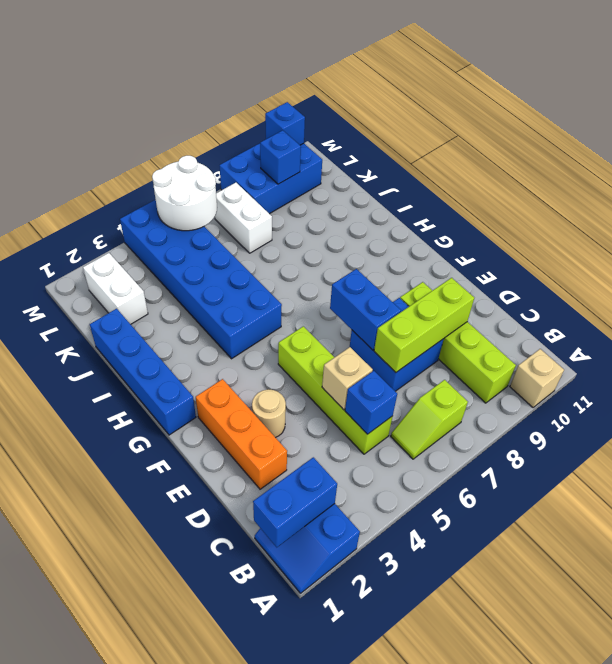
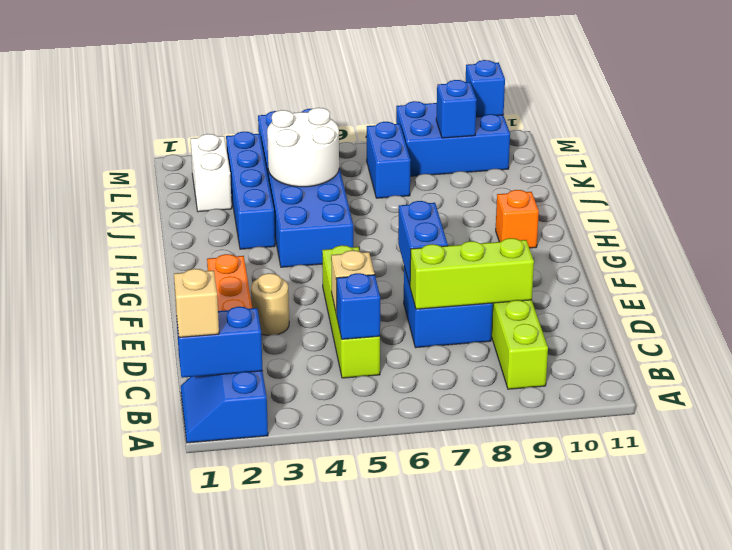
tan brick A10 level 1 -> tan brick B1 level 3
lime slope B6:B7 level 1 top 7 -> none
blue brick G1:J1 level 1 -> blue brick I3:L3 level 1
none -> orange brick H10 level 1
white brick K7:L7 level 1 -> blue brick K7:L7 level 1
white round brick L5:M6 level 2 -> white round brick J4:K5 level 2

